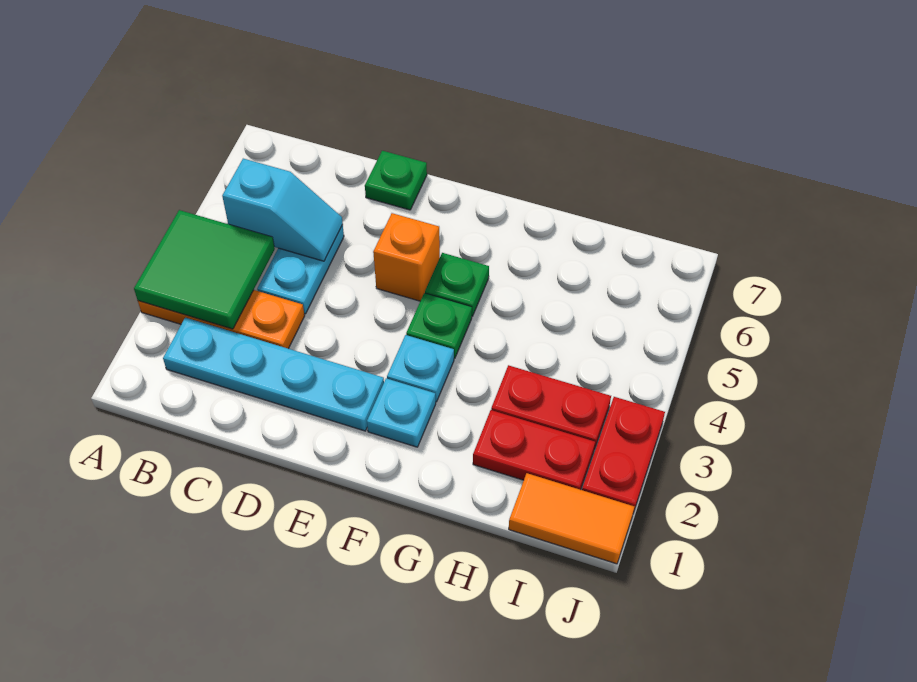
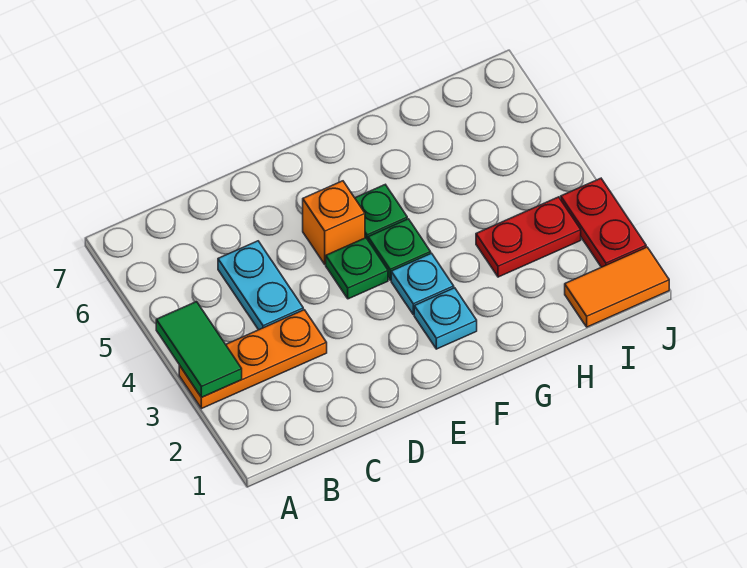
green tile A3:B4 level 2 -> green tile A3:A4 level 2
cyan plate B2:E2 level 1 -> none
cyan slope B5:C5 level 2 top B -> none
green plate D7 level 1 -> green plate E4 level 1
red plate H2:I2 level 1 -> none

